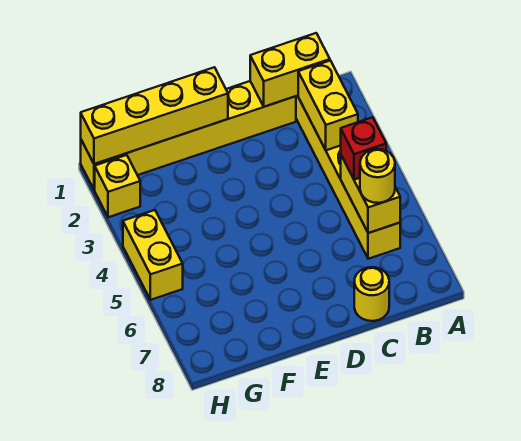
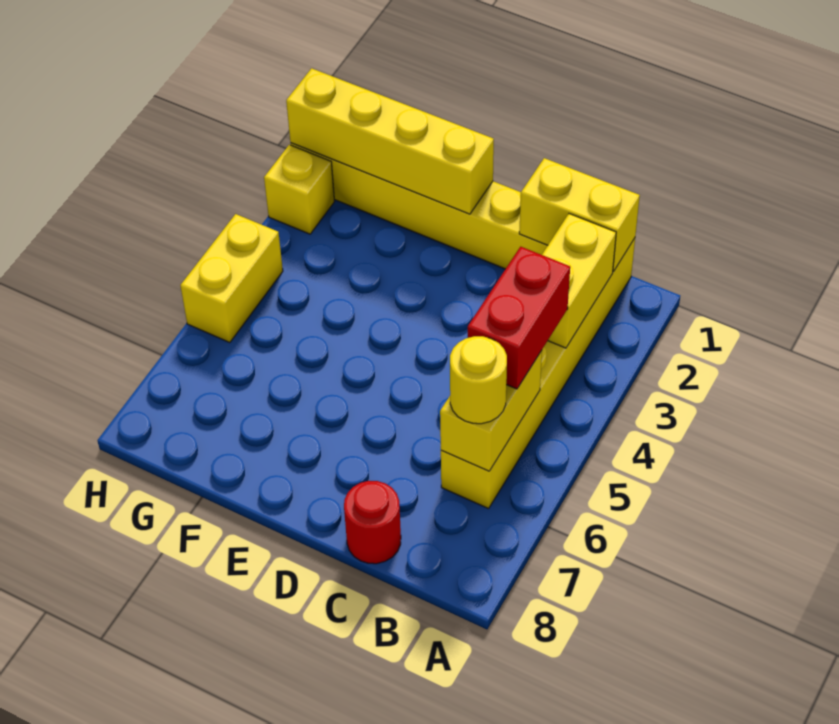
red brick B5 level 3 -> red brick B4:B5 level 3
yellow round brick C8 level 1 -> red round brick C8 level 1

